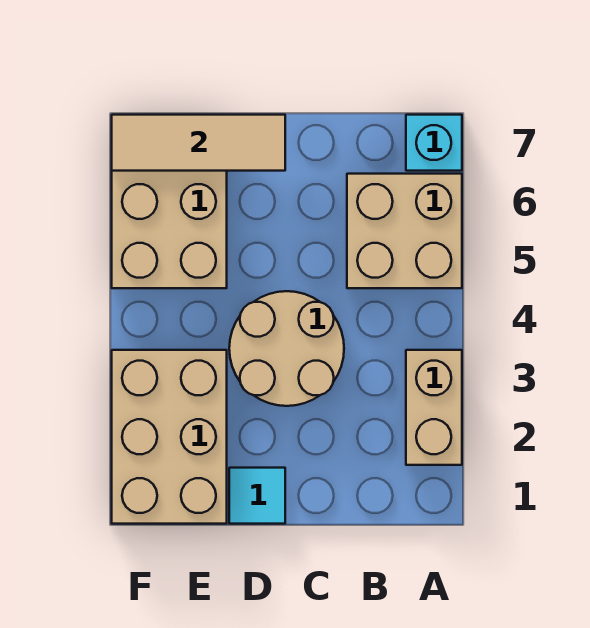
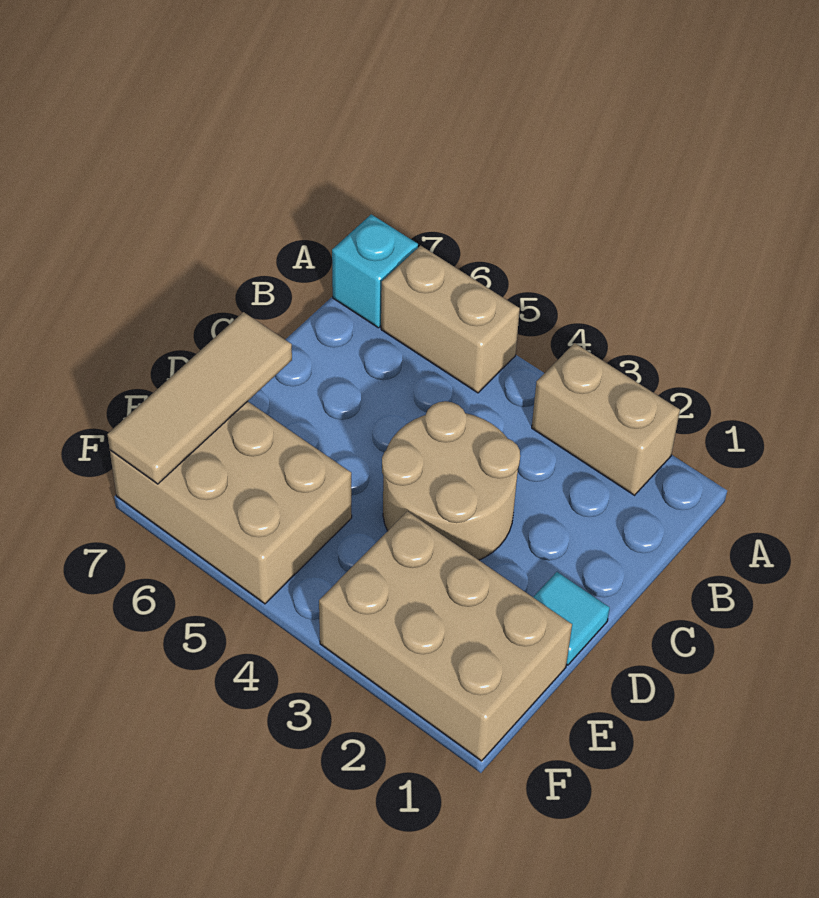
tan brick A5:B6 level 1 -> tan brick A5:A6 level 1

